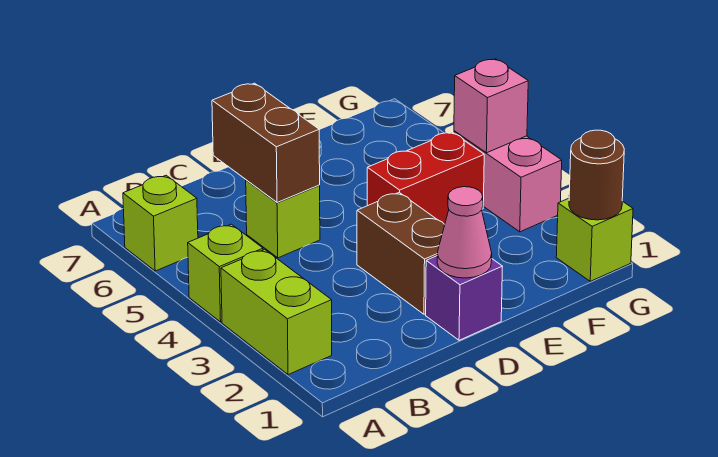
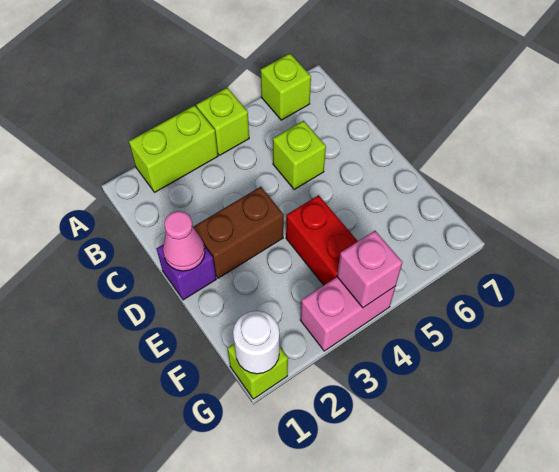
brown brick C5:C6 level 2 -> none
brown round brick G1 level 2 -> white round brick G1 level 2

